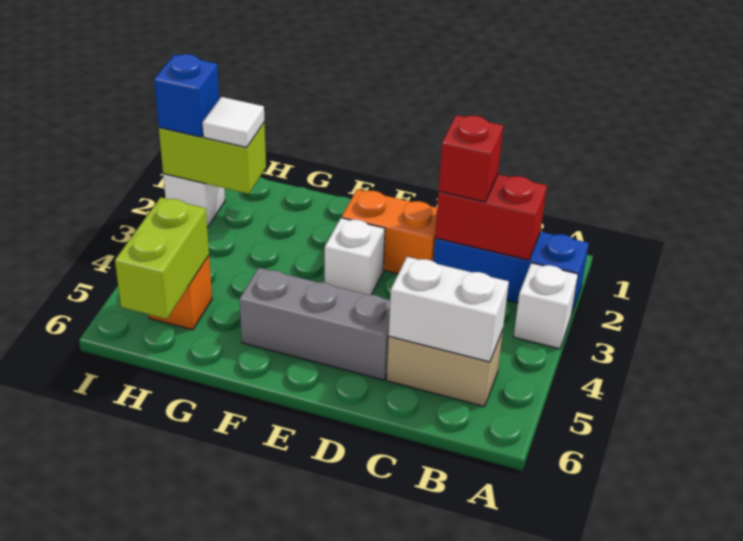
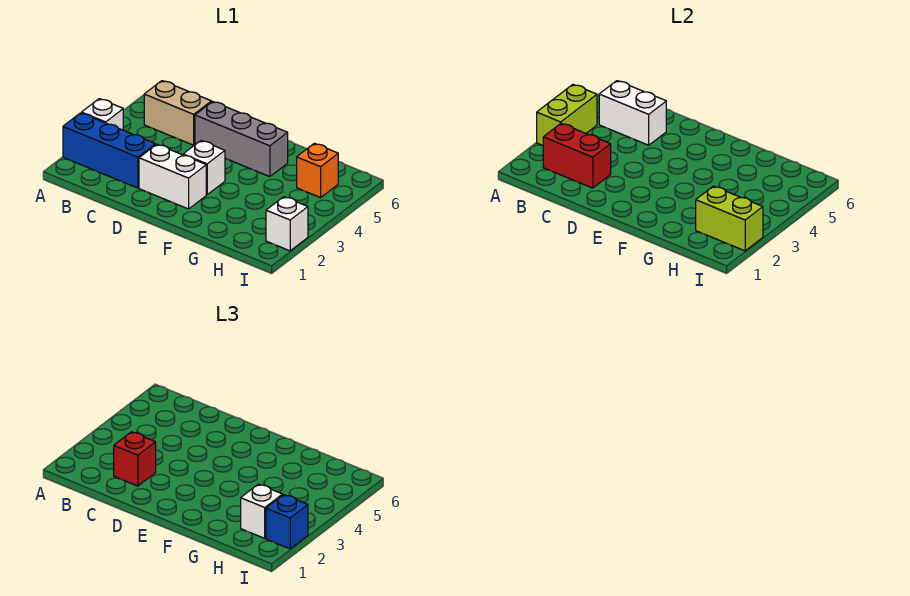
orange brick D2:E2 level 1 -> white brick D2:E2 level 1
white tile H2 level 3 -> white brick H2 level 3
lime brick H5:H6 level 2 -> lime brick A3:A4 level 2

